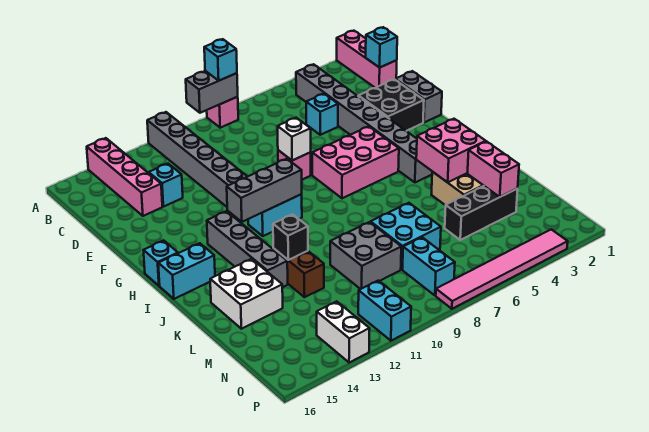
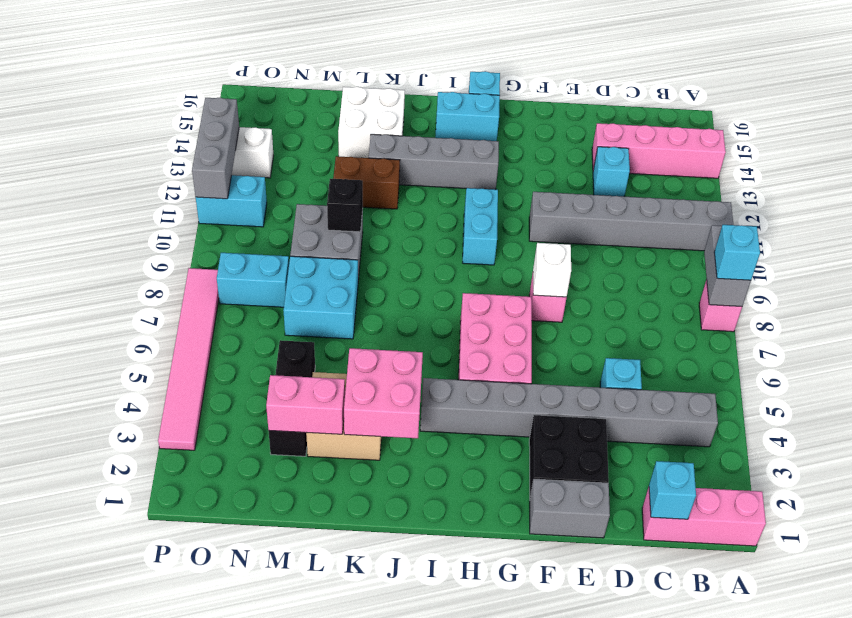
grey brick H10:H12 level 2 -> grey brick P11:P13 level 2
cyan brick I15:I16 level 1 -> cyan brick H15:I15 level 1
black brick K12 level 2 -> black brick L10 level 2

